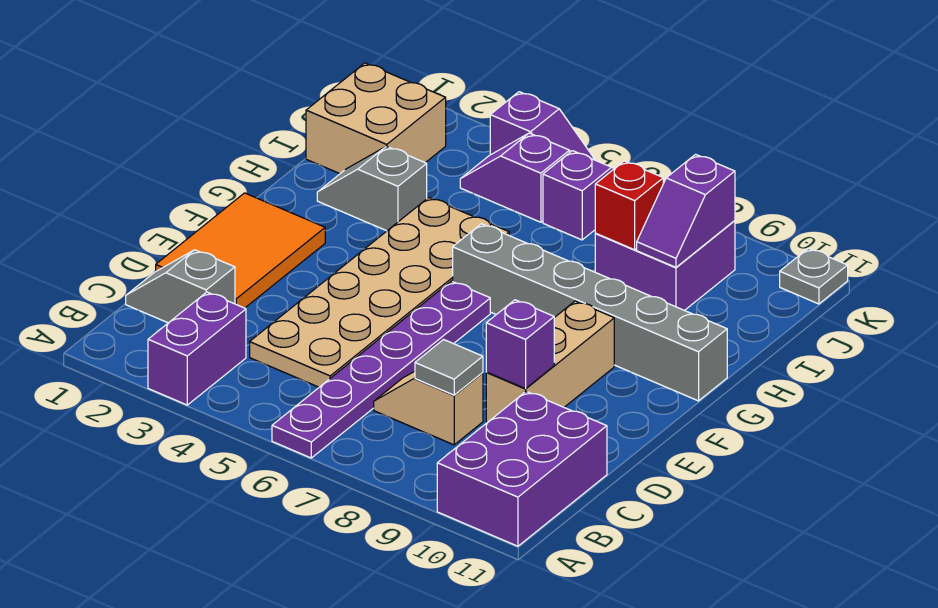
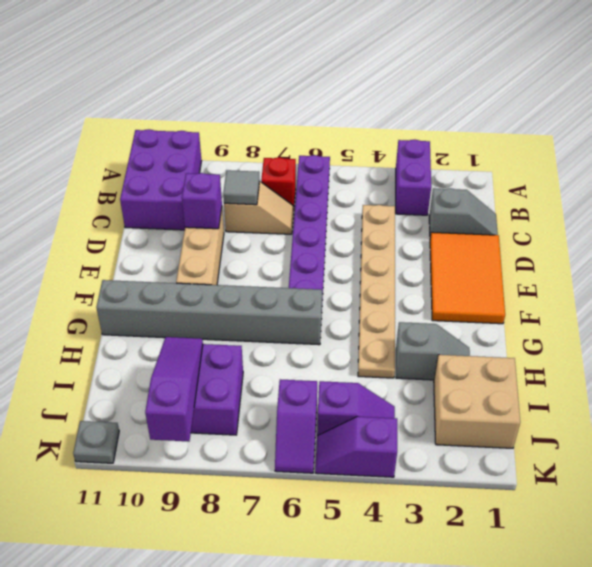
tan plate C4:H5 level 1 -> tan plate C4:H4 level 1
red brick I8 level 2 -> red brick B7 level 1
purple slope I9:J9 level 2 top J -> purple slope I9:K9 level 2 top K

